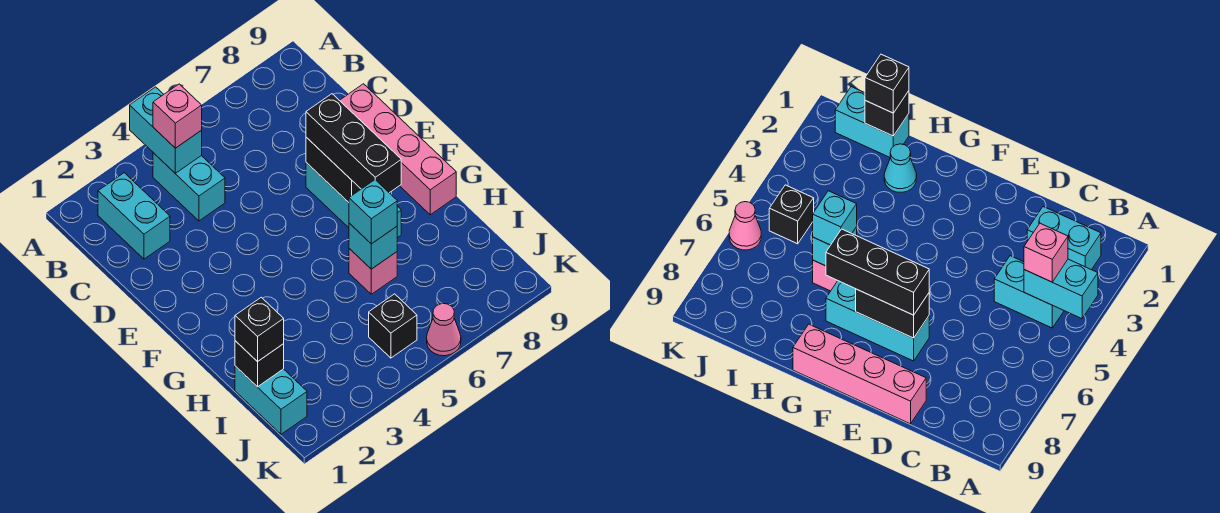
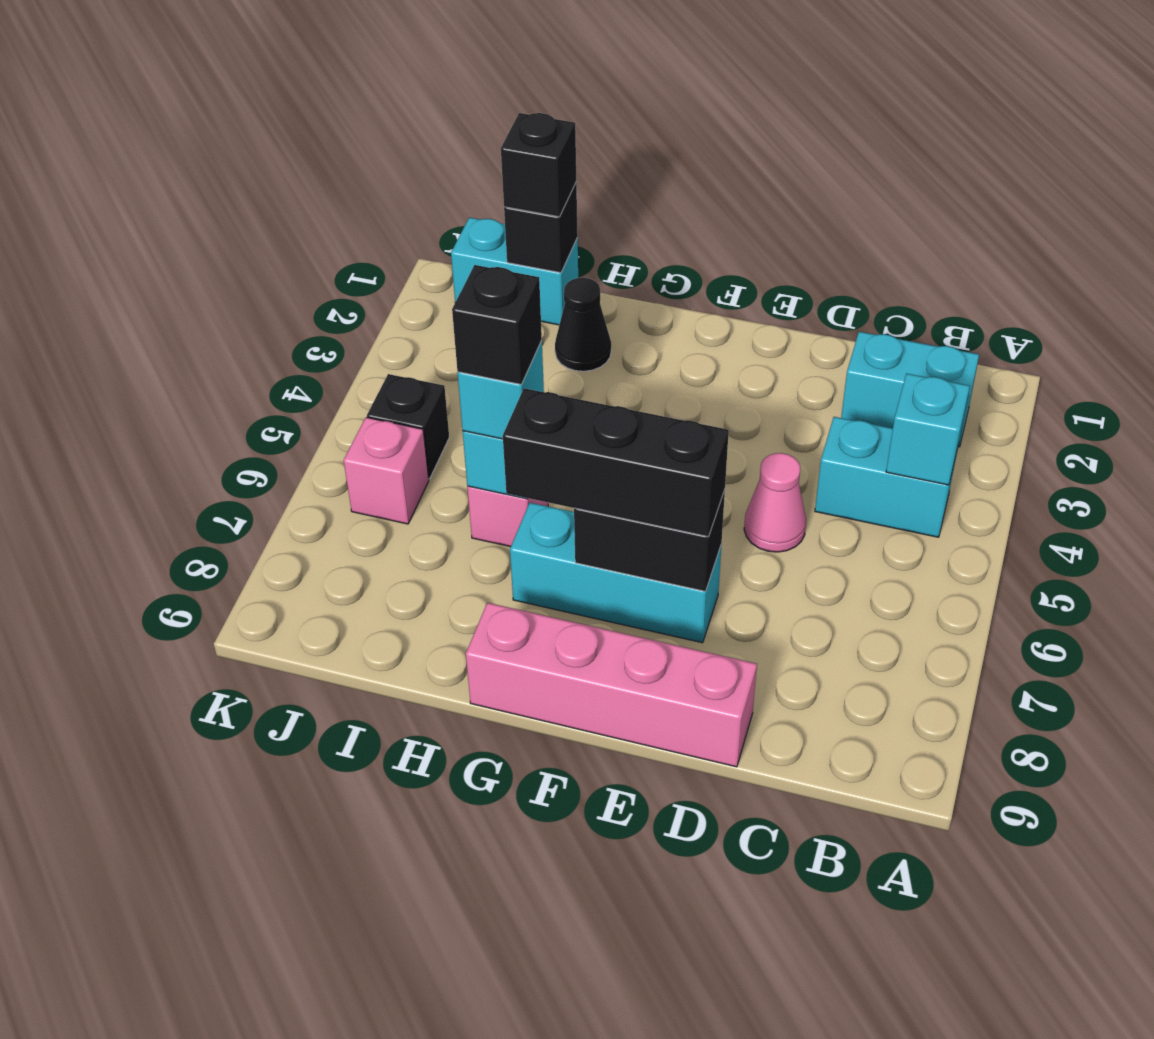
cyan brick A4:B4 level 2 -> cyan brick B4 level 2
pink brick B4 level 3 -> pink brick J6 level 1
cyan cone H2 level 1 -> black cone H2 level 1
none -> black brick H6 level 4
pink cone K6 level 1 -> pink cone D5 level 1

